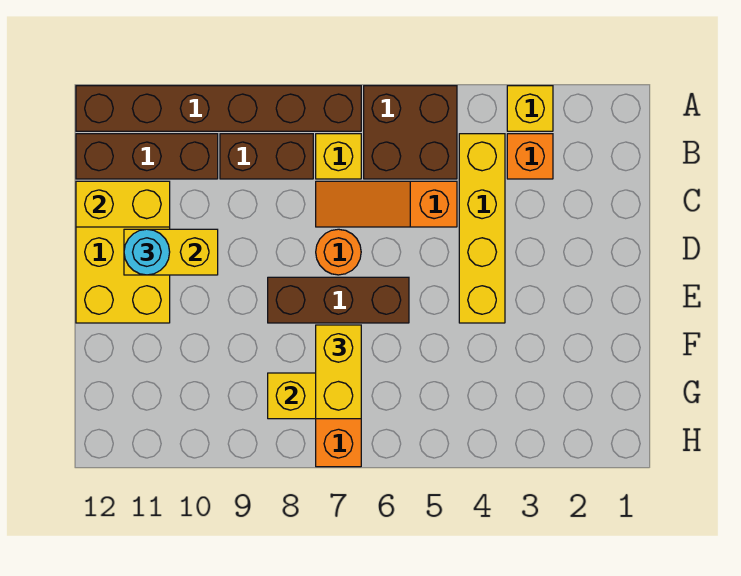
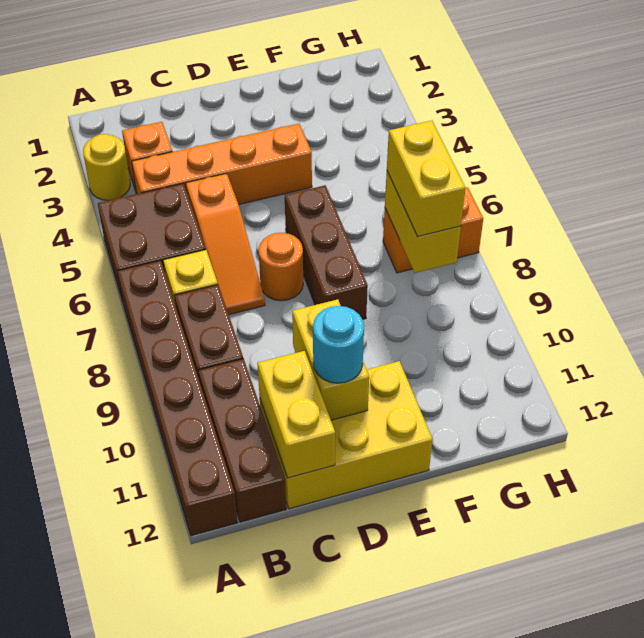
yellow brick A3 level 1 -> yellow round brick A3 level 1
yellow brick B4:E4 level 1 -> orange brick B4:E4 level 1
yellow brick F7:G7 level 3 -> yellow brick G7:G8 level 3

